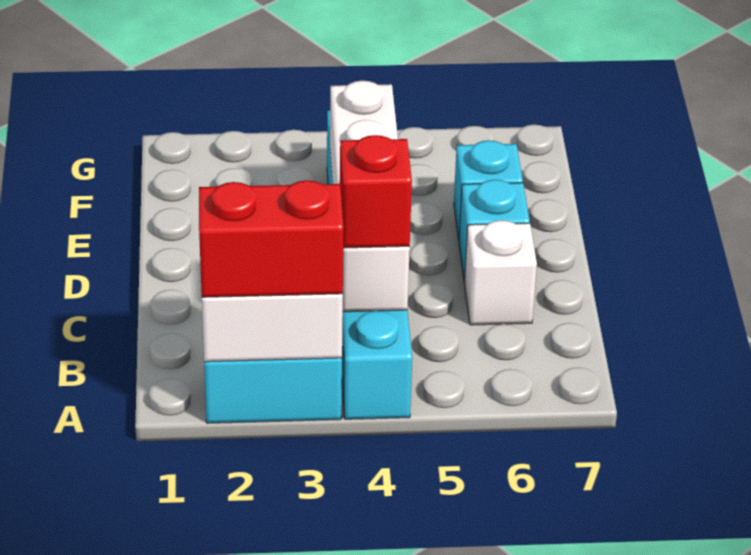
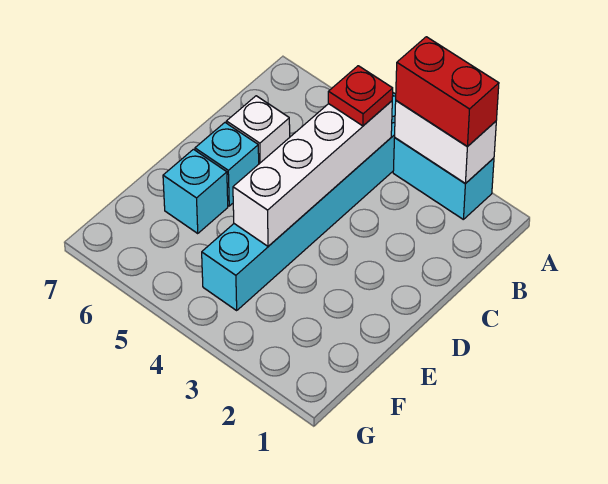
red brick B4 level 3 -> red plate B4 level 3

